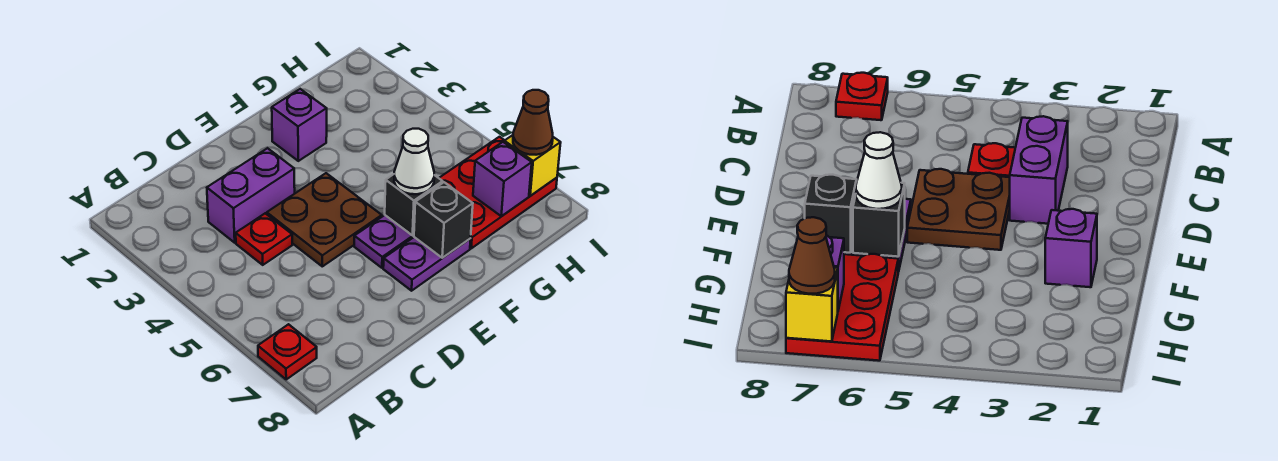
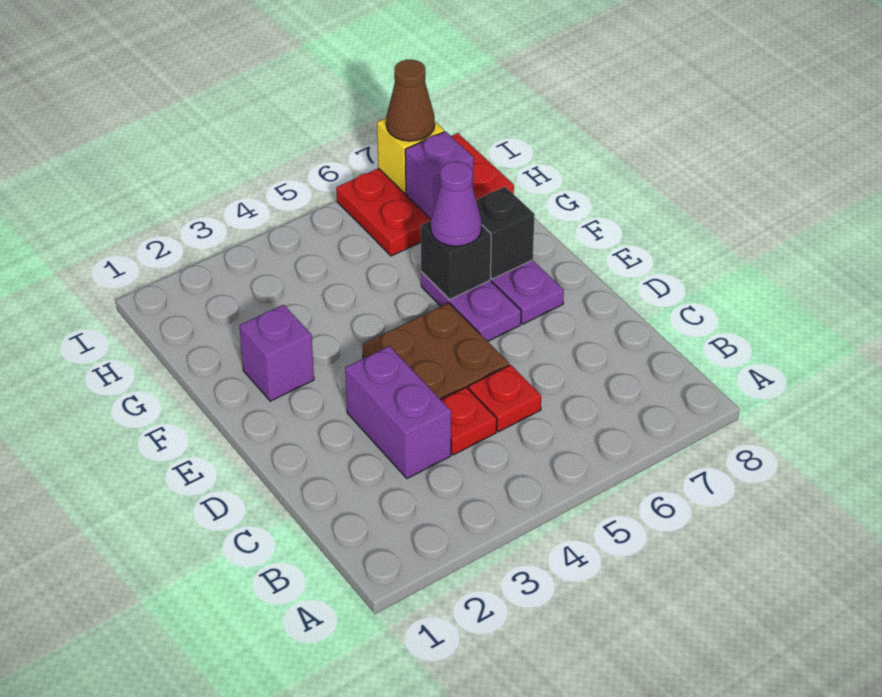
red plate A7 level 1 -> red plate C5 level 1
white cone F6 level 3 -> purple cone F6 level 3
red plate G6:I7 level 1 -> red plate H6:I8 level 1

